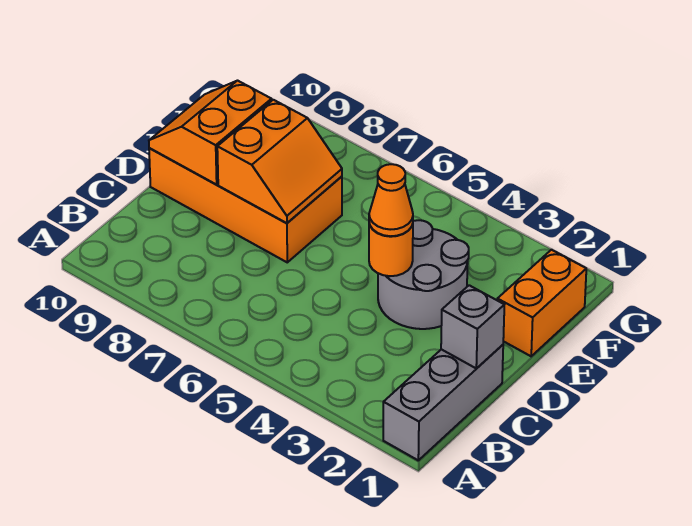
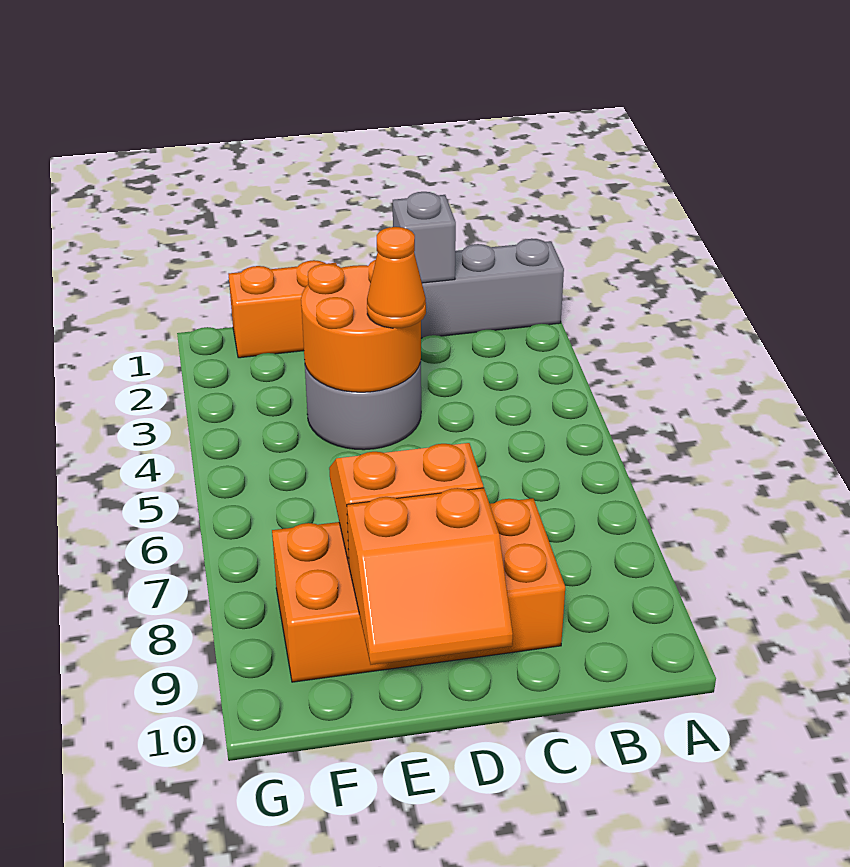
orange round brick D4 level 2 -> orange round brick D3:E4 level 2
orange brick D7:E10 level 1 -> orange brick C8:F9 level 1

